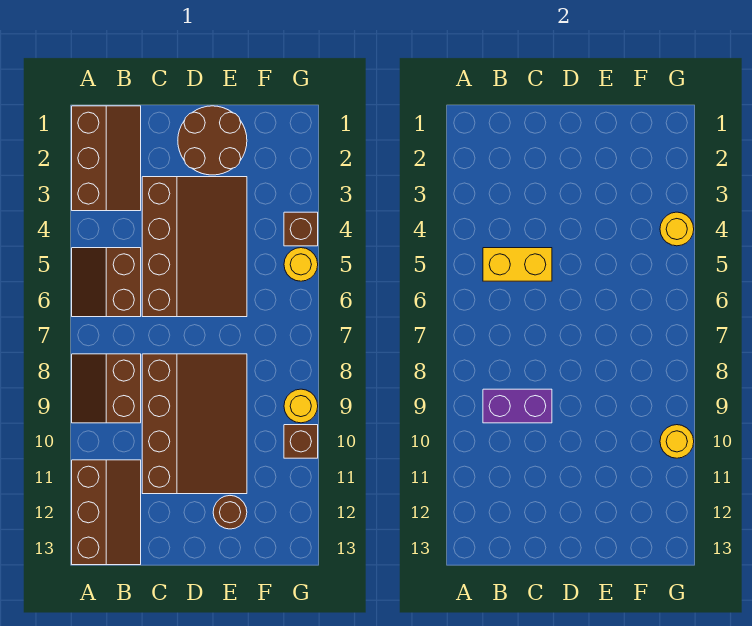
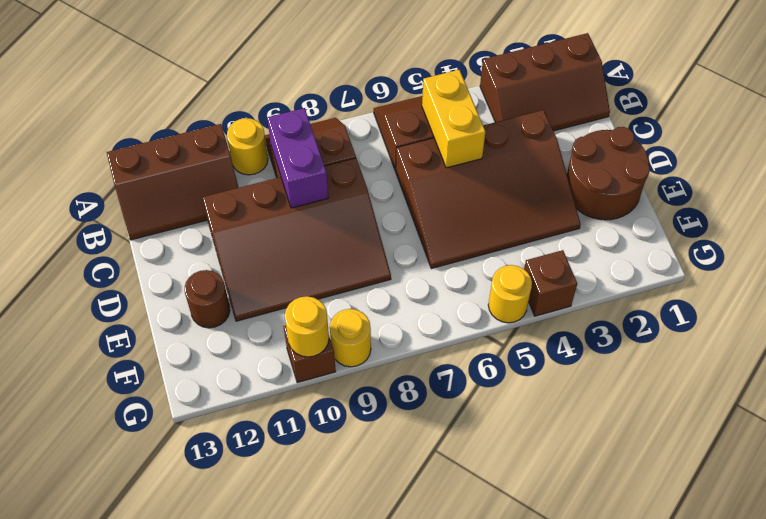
yellow round brick G4 level 2 -> yellow round brick A10 level 1

